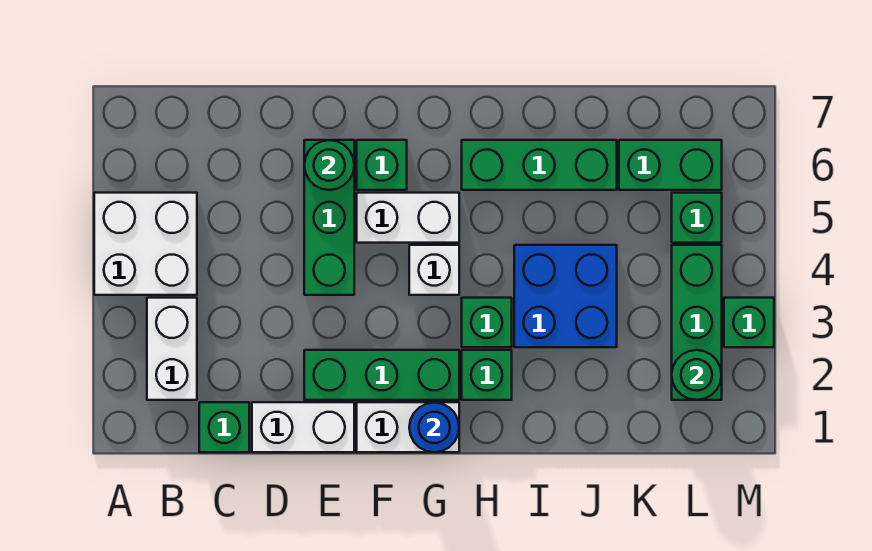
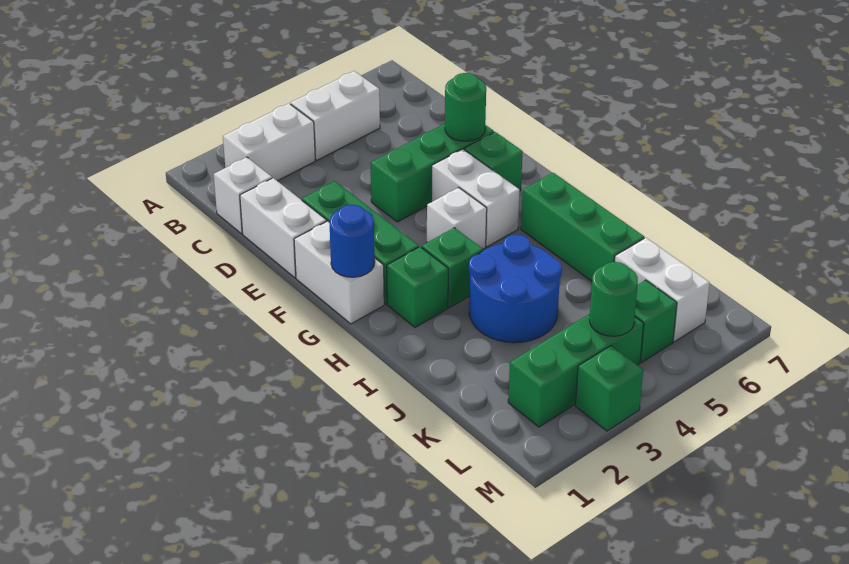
white brick A4:B5 level 1 -> white brick B4:B5 level 1
green brick C1 level 1 -> white brick C1 level 1
blue brick I3:J4 level 1 -> blue round brick I3:J4 level 1
green brick K6:L6 level 1 -> white brick K6:L6 level 1
green round brick L2 level 2 -> green round brick L4 level 2

